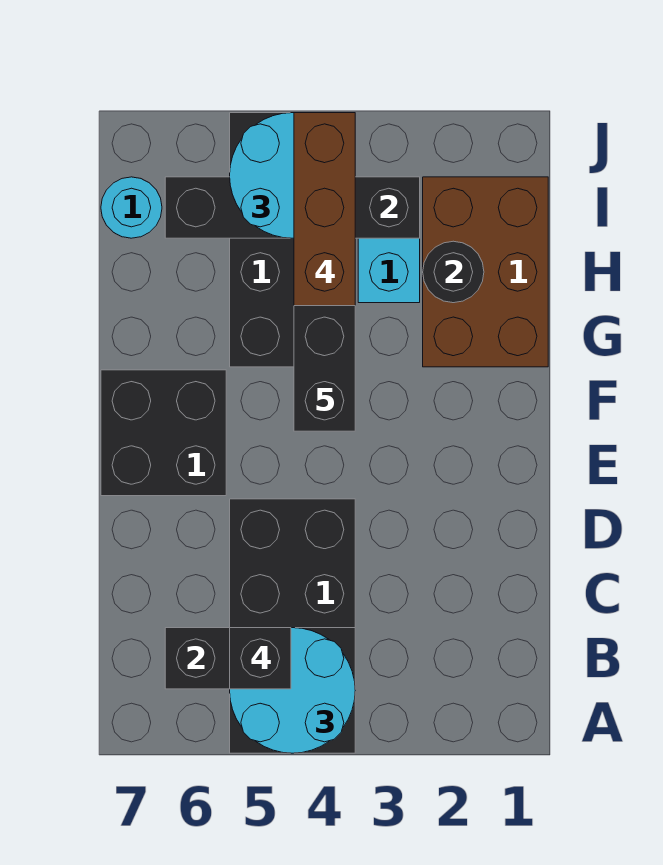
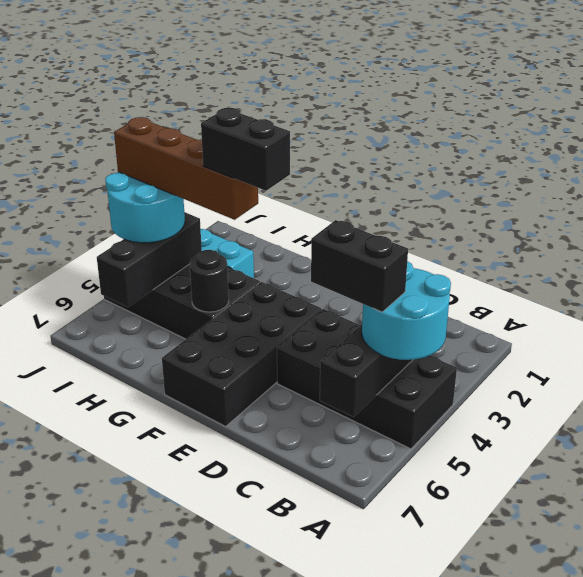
black brick B5 level 4 -> black brick B5:C5 level 4
black brick E6:F7 level 1 -> black brick E4:F7 level 1
brown brick G1:I2 level 1 -> none
black round brick H2 level 2 -> black round brick G5 level 2
black brick I3:I6 level 2 -> black brick I4:I6 level 2
cyan round brick I7 level 1 -> none

